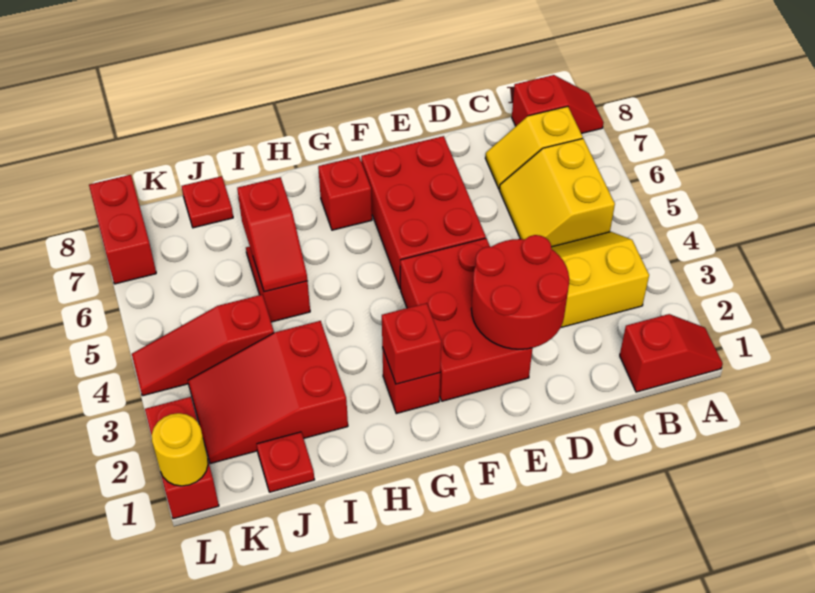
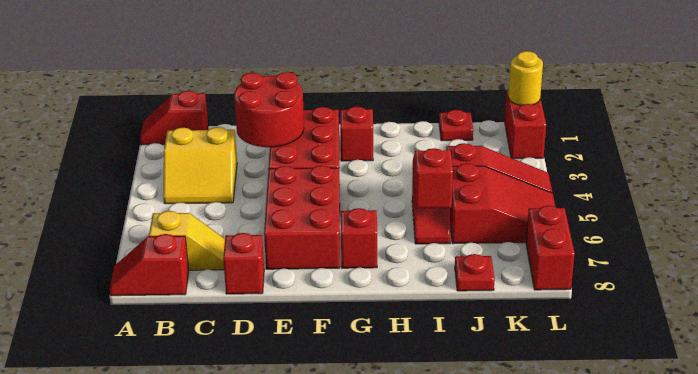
yellow slope B5:C6 level 1 top B -> none
red brick G2 level 2 -> red brick D8 level 1
red slope I2:K3 level 1 top I -> red slope J5:L6 level 1 top J

